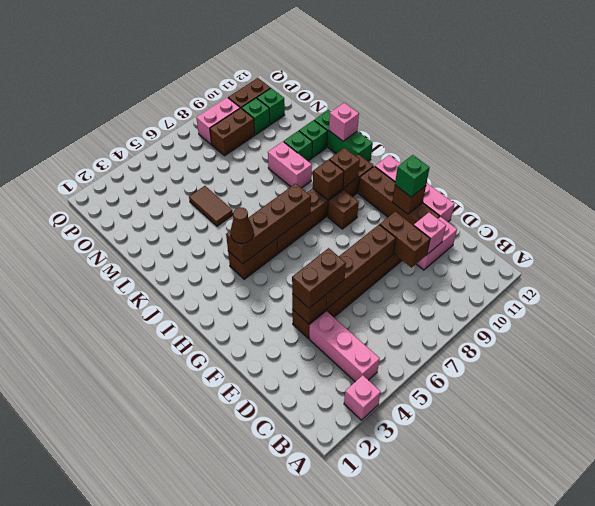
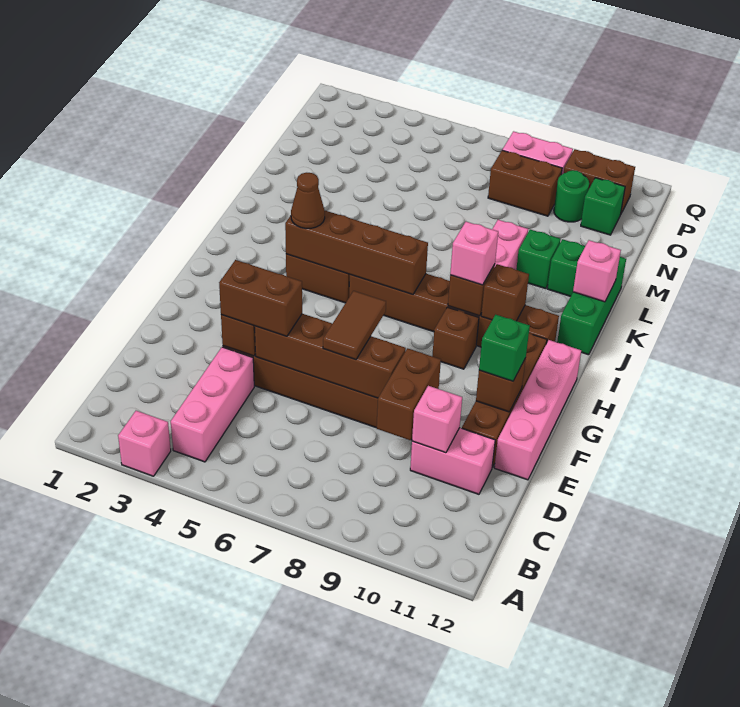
none -> pink brick I9 level 3
brown tile L5:M5 level 1 -> brown tile E7:F7 level 3
green brick O10 level 1 -> green round brick O10 level 1

